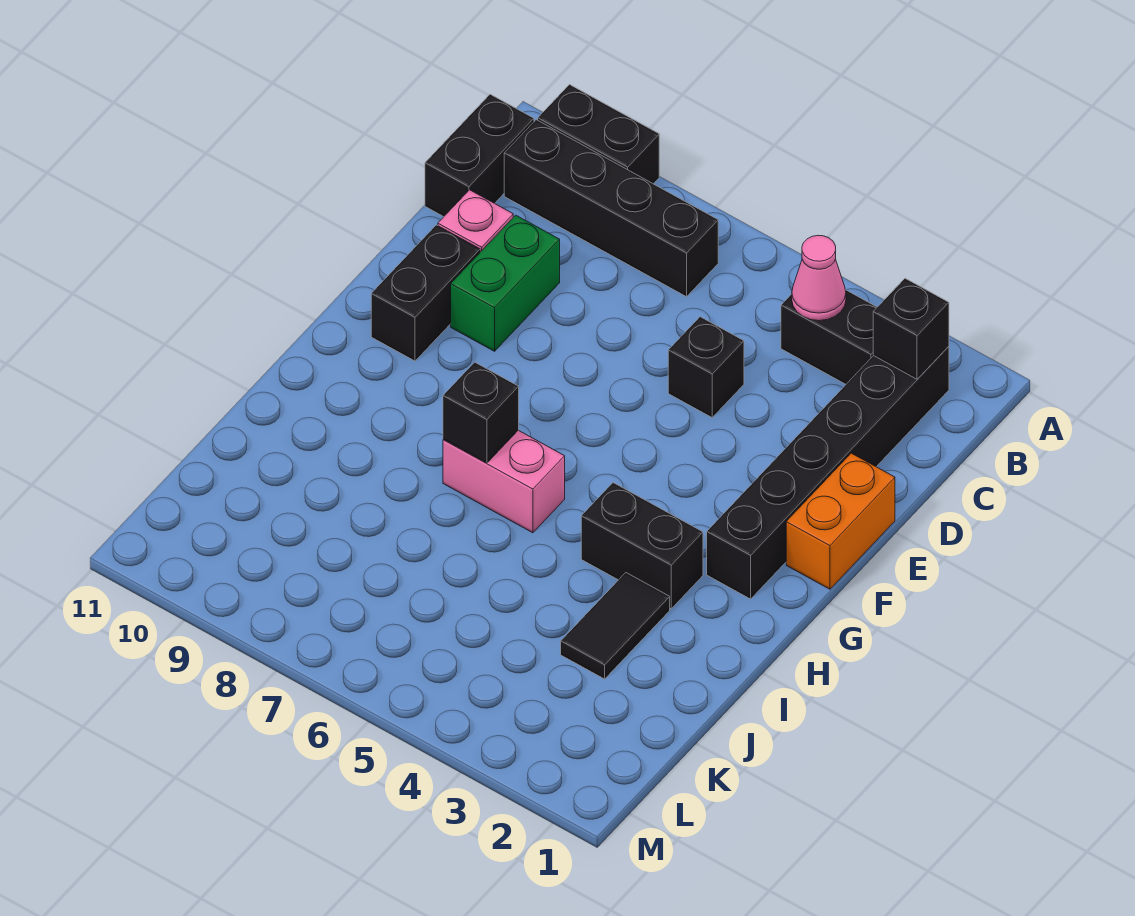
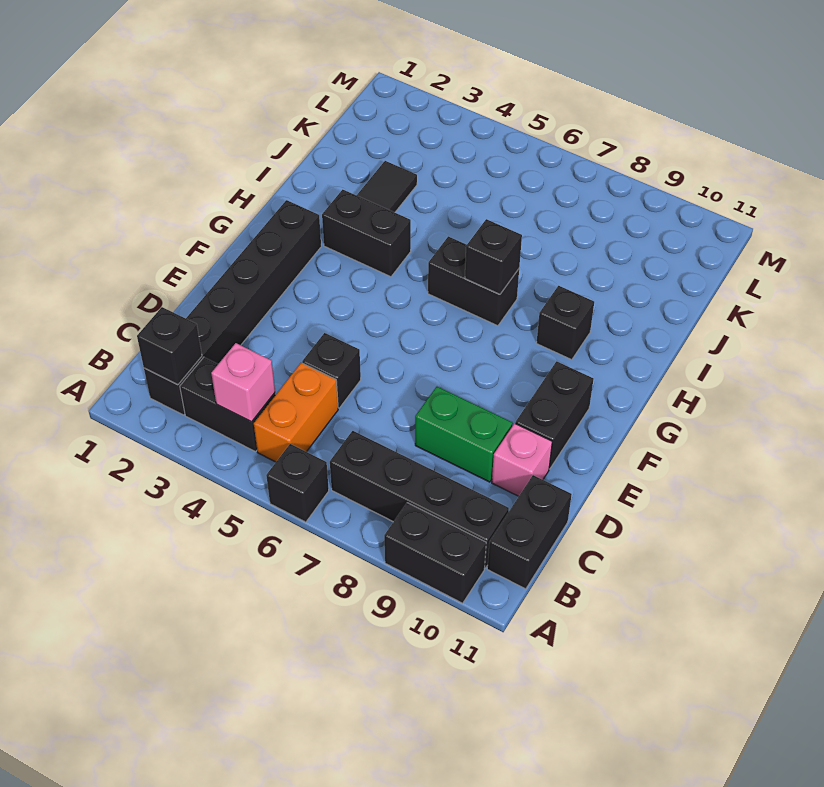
none -> black brick A6 level 1
pink cone B4 level 2 -> pink brick B4 level 2
green brick D9:E9 level 1 -> green brick D8:D9 level 1
orange brick E1:F1 level 1 -> orange brick B5:C5 level 1
pink brick H6:H7 level 1 -> black brick H6:H7 level 1
none -> black brick H9 level 1

